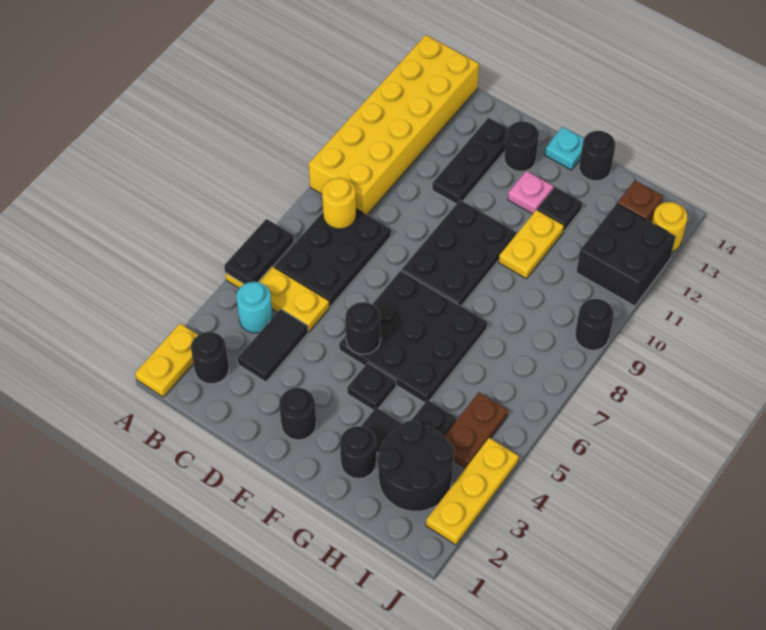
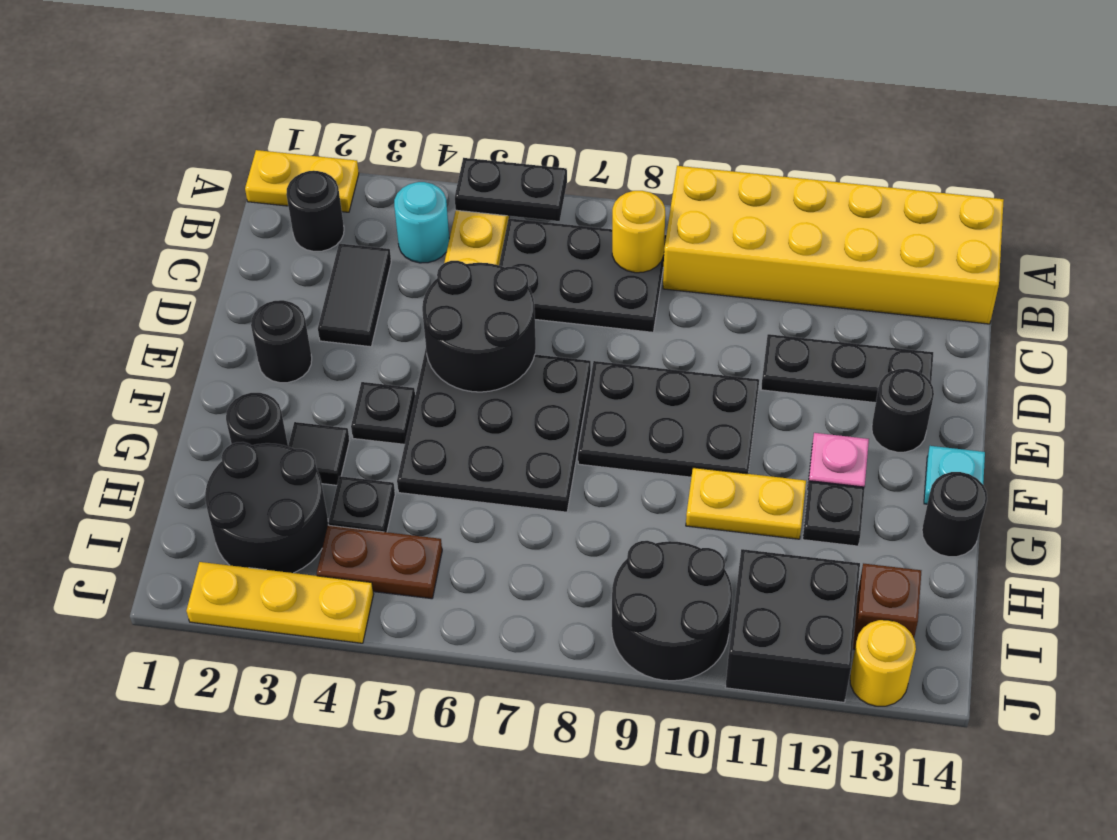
black tile C3:C4 level 1 -> black tile C3:D3 level 1
black round brick E5 level 2 -> black round brick D5:E6 level 2
black round brick J9 level 1 -> black round brick I9:J10 level 1

